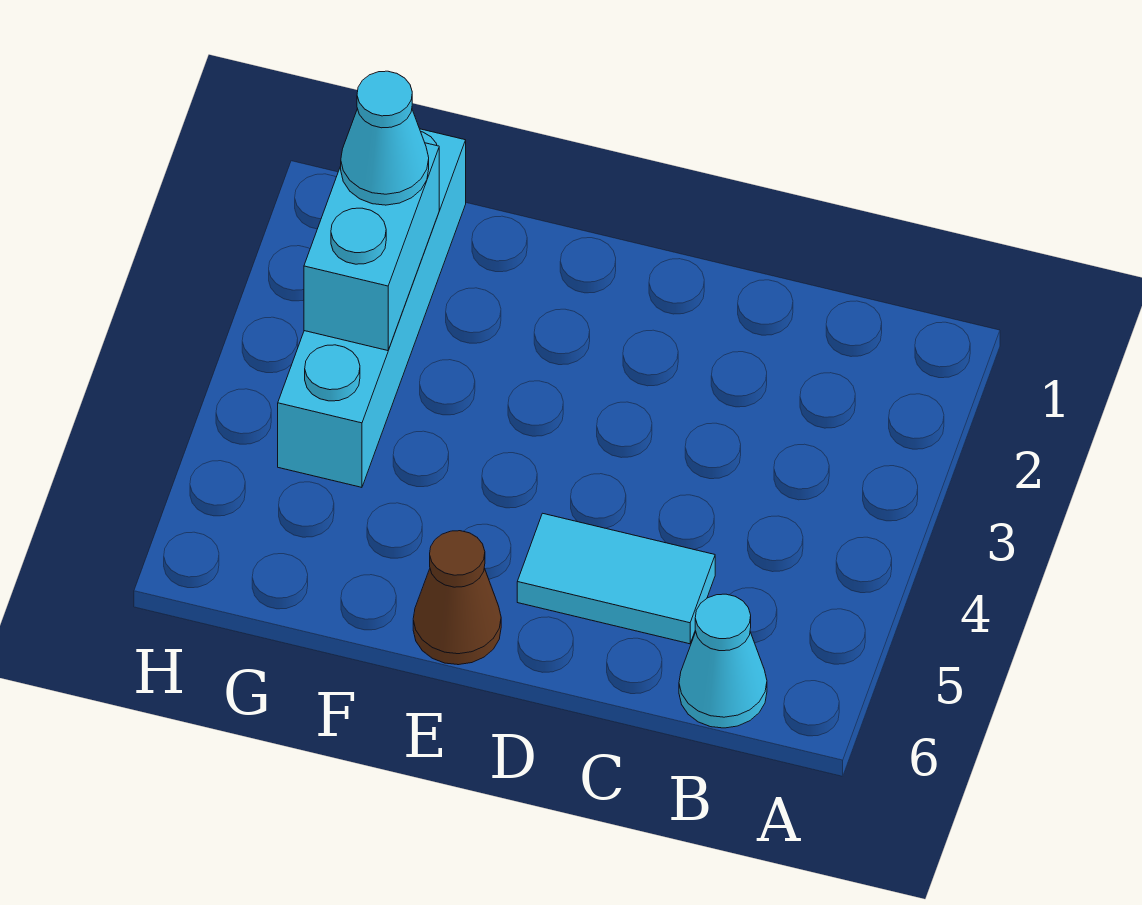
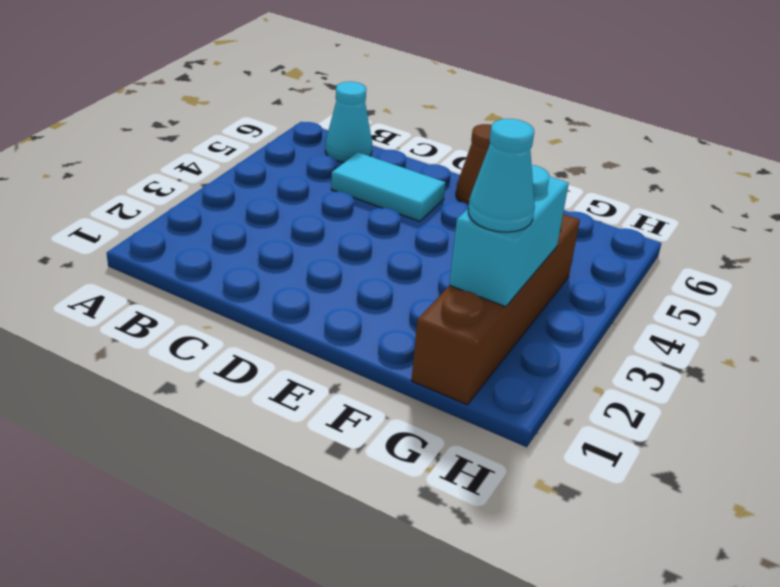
cyan brick G1:G4 level 1 -> brown brick G1:G4 level 1

